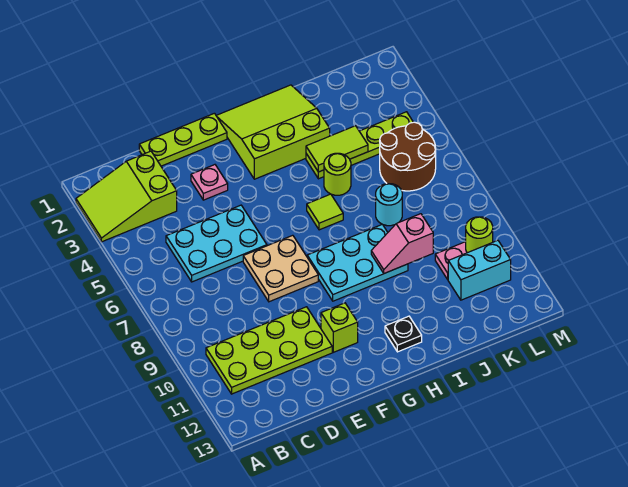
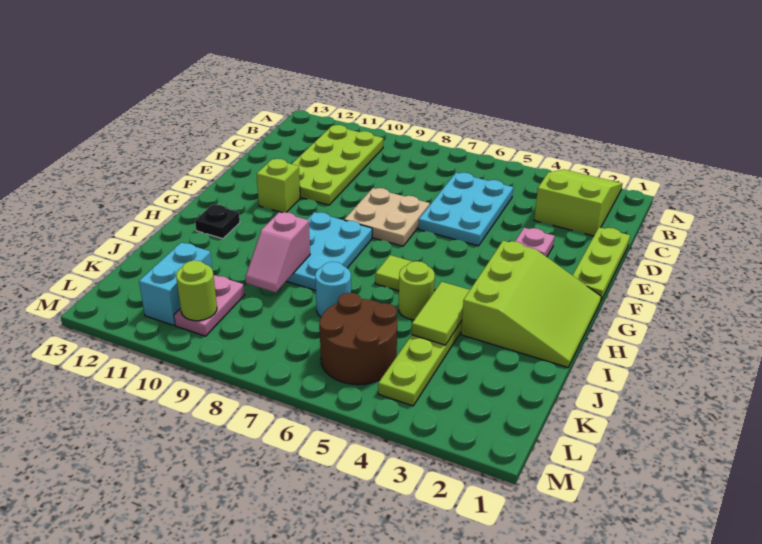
pink slope I9:J9 level 2 top J -> pink slope I9:J9 level 2 top I

